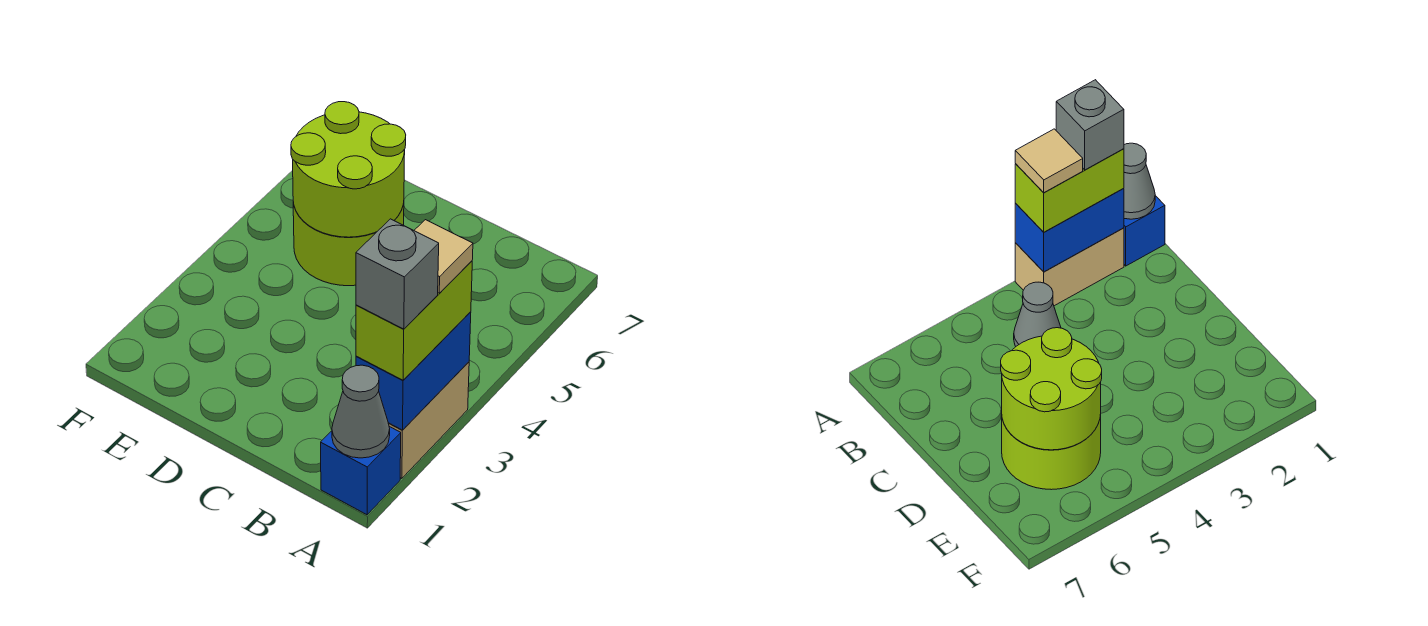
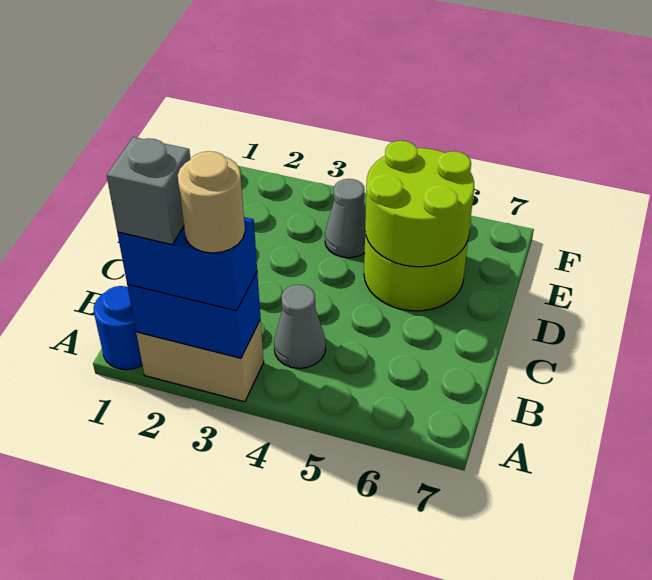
blue brick A1 level 1 -> blue round brick A1 level 1
grey cone A1 level 2 -> grey cone E4 level 1
lime brick A2:A3 level 3 -> blue brick A2:A3 level 3
tan tile A3 level 4 -> tan round brick A3 level 4

